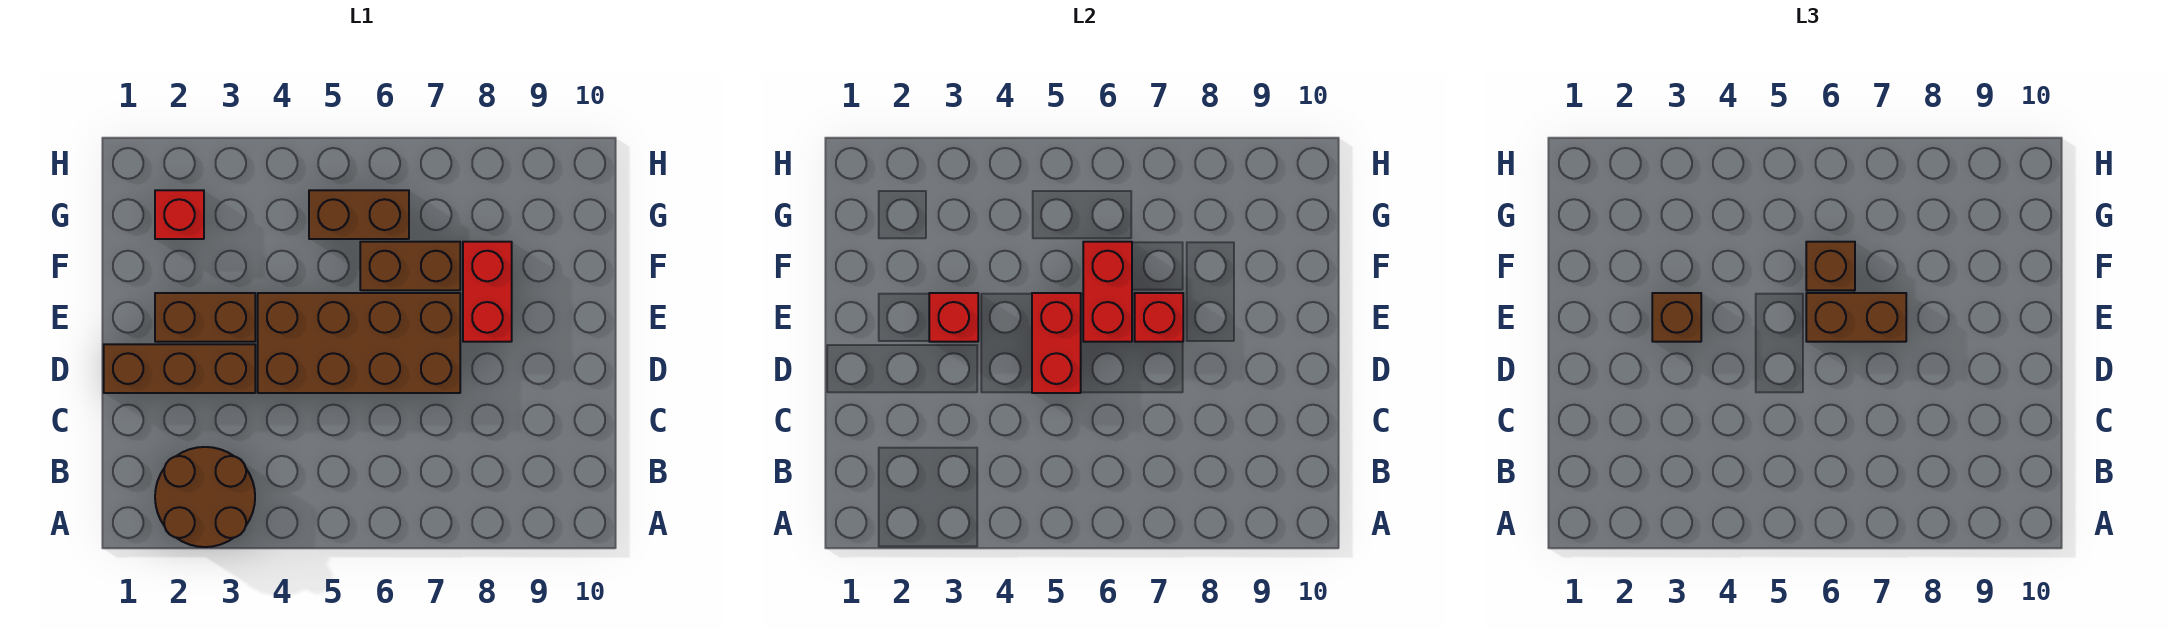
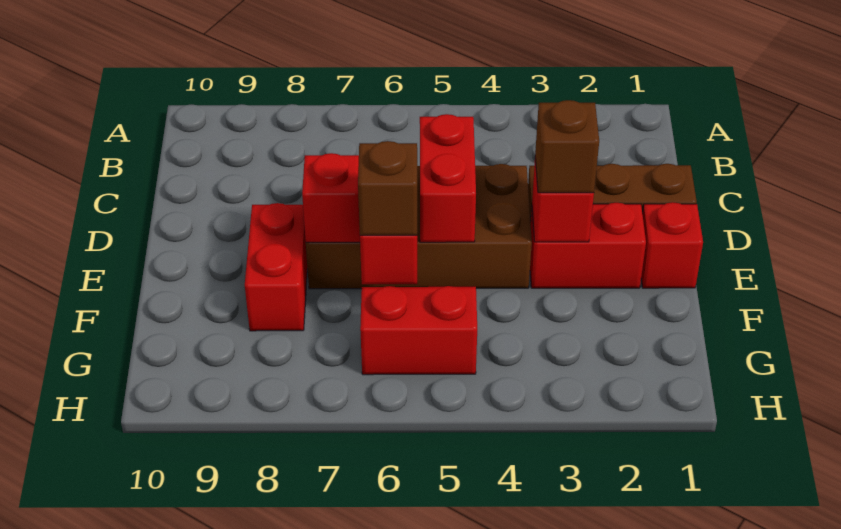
brown round brick A2:B3 level 1 -> none
brown brick E2:E3 level 1 -> red brick E2:E3 level 1
brown brick E6:E7 level 3 -> none
brown brick F6:F7 level 1 -> none
red brick G2 level 1 -> red brick E1 level 1
brown brick G5:G6 level 1 -> red brick G5:G6 level 1

